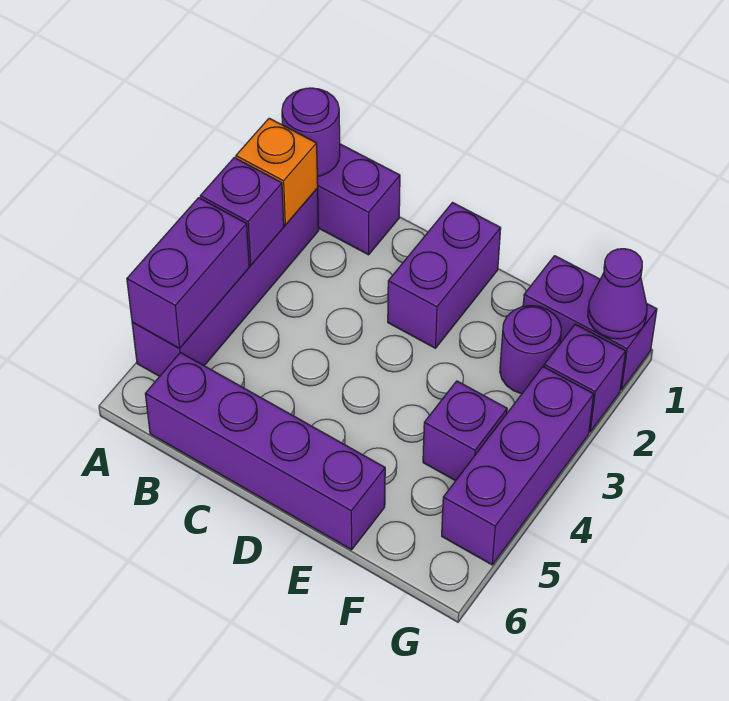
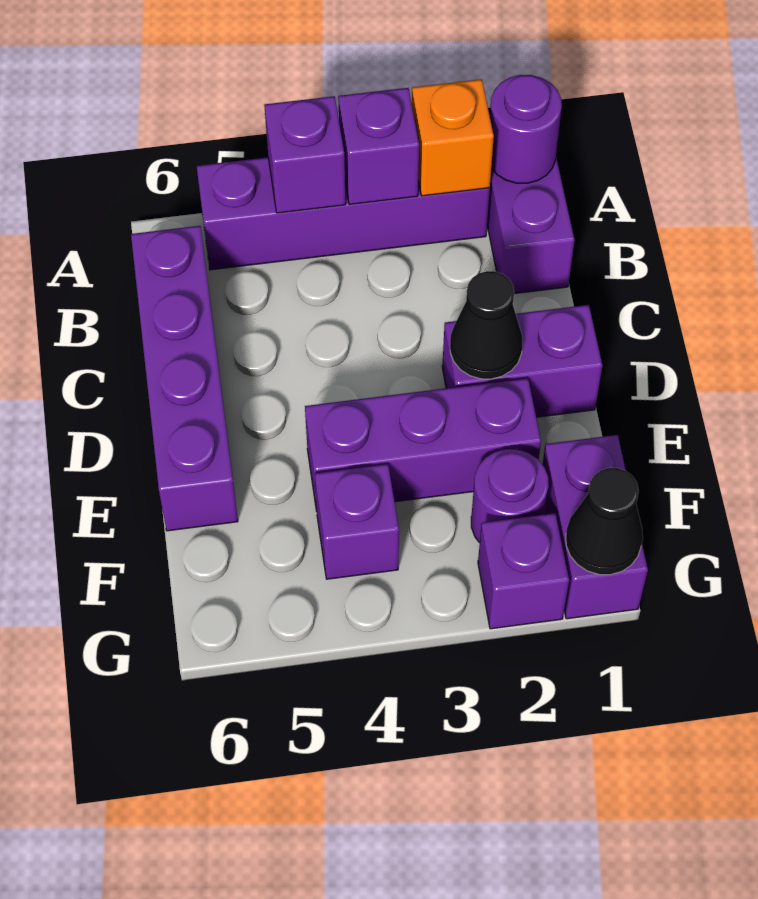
purple brick A4:A5 level 2 -> purple brick A4 level 2
none -> black cone D2 level 2
purple cone G1 level 2 -> black cone G1 level 2
purple brick G3:G5 level 1 -> purple brick E2:E4 level 1

